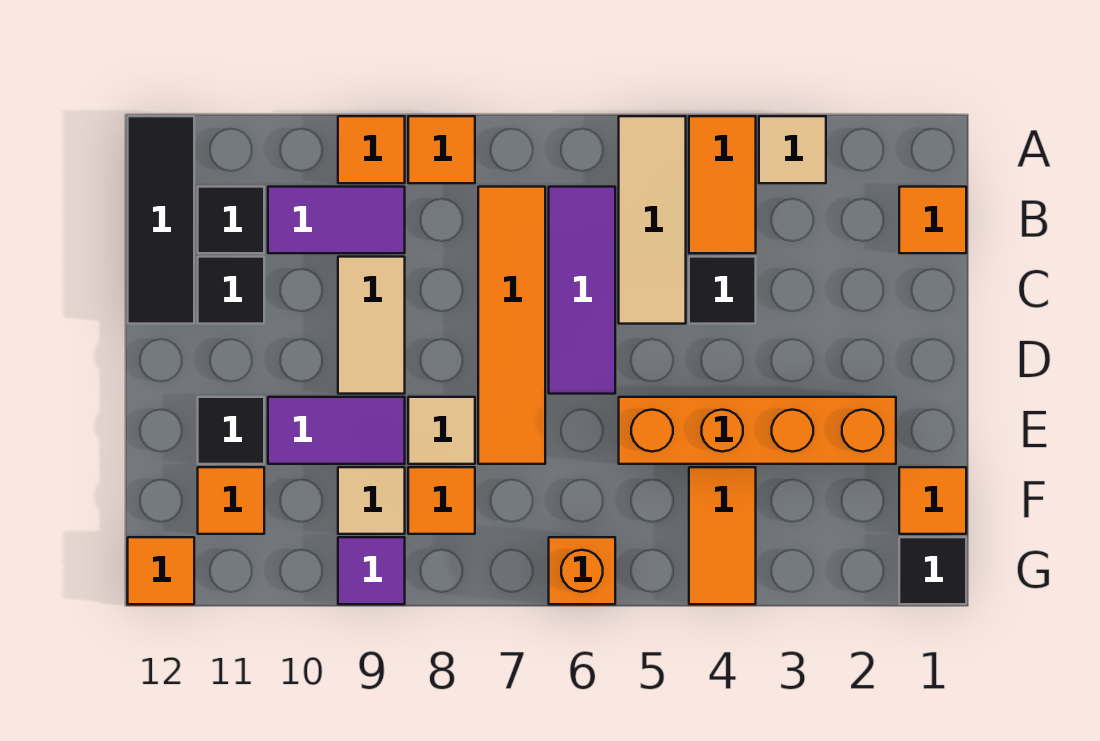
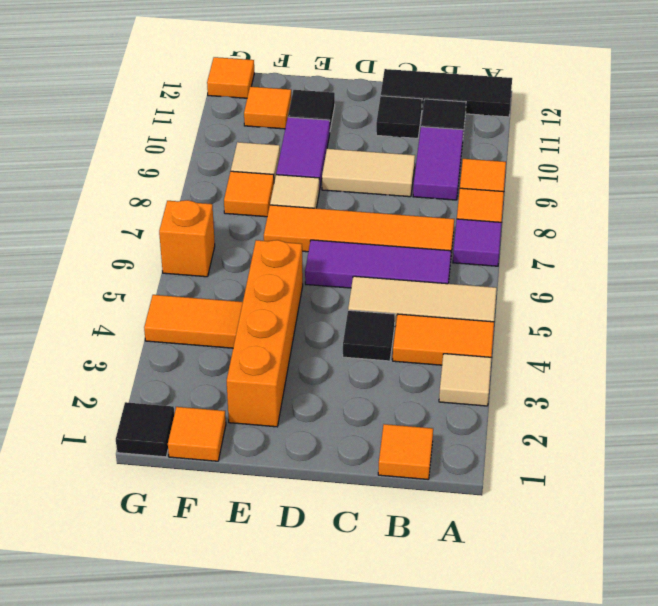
purple tile G9 level 1 -> purple tile A7 level 1

